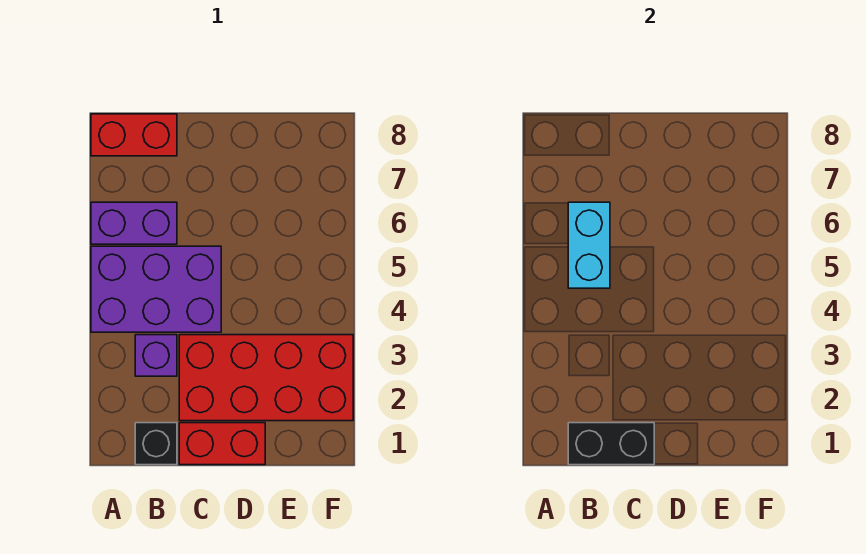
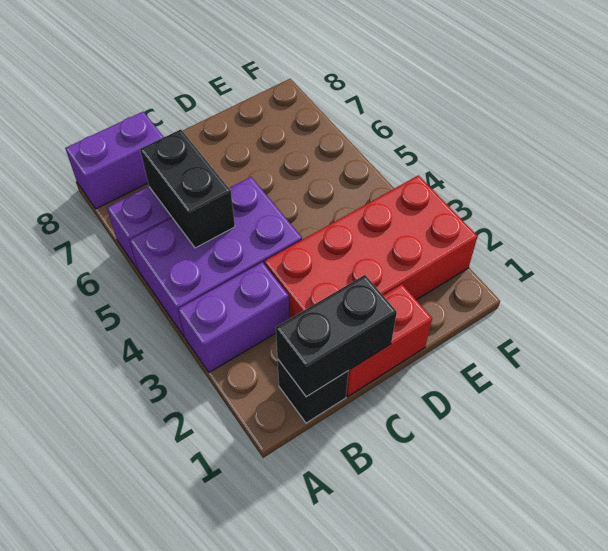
red brick A8:B8 level 1 -> purple brick A8:B8 level 1
purple brick B3 level 1 -> purple brick A3:B3 level 1
cyan brick B5:B6 level 2 -> black brick B5:B6 level 2

